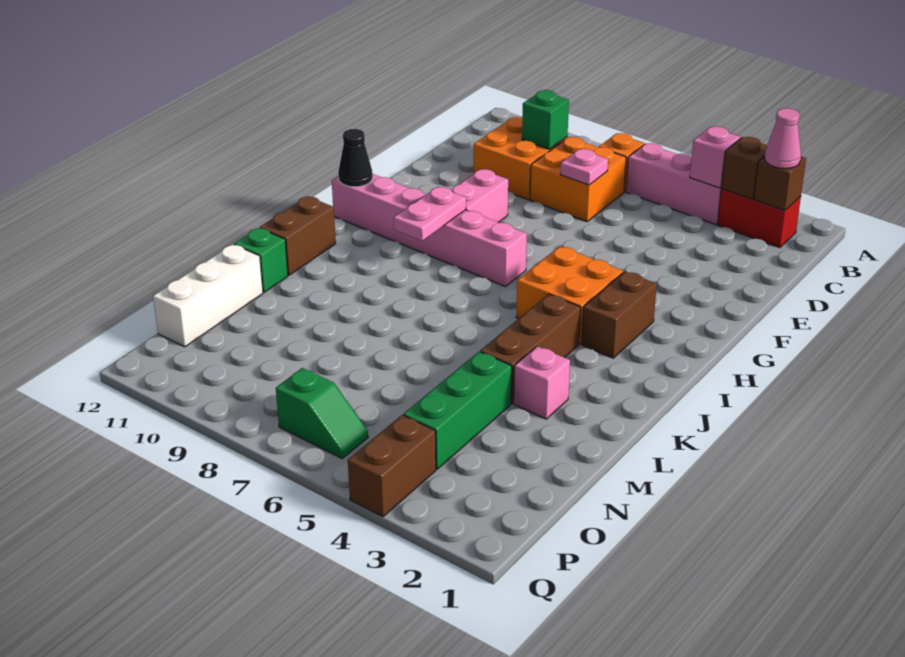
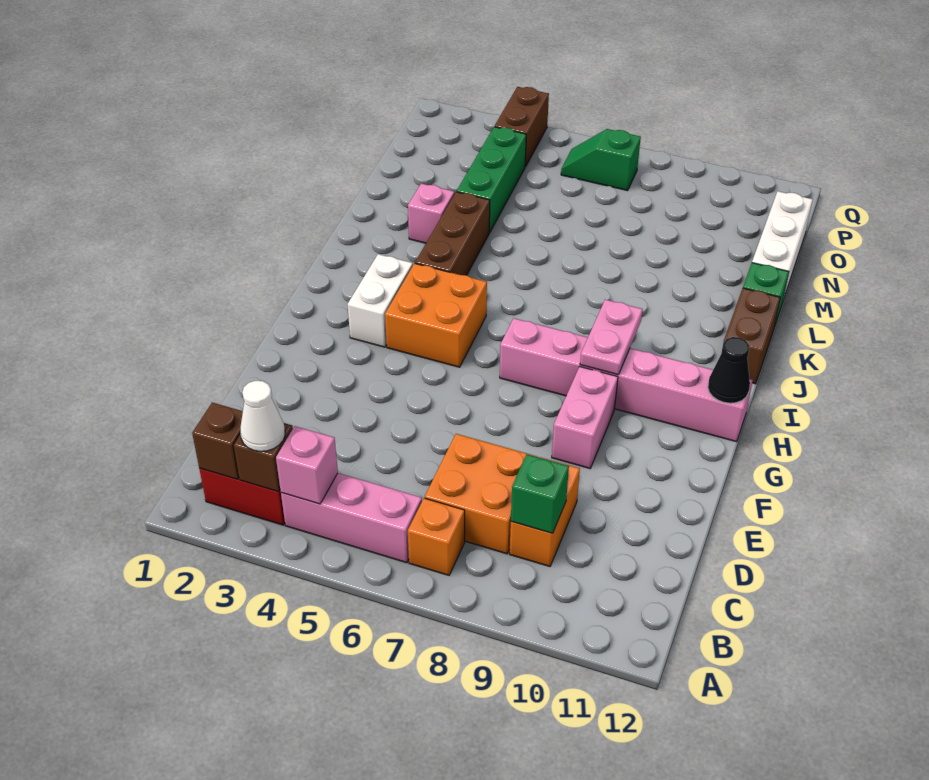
pink cone B2 level 3 -> none
none -> white cone B3 level 3
orange brick C9:D10 level 1 -> orange brick C9:D9 level 1
pink plate D7 level 2 -> none
brown brick H3:I3 level 1 -> white brick H3:I3 level 1

